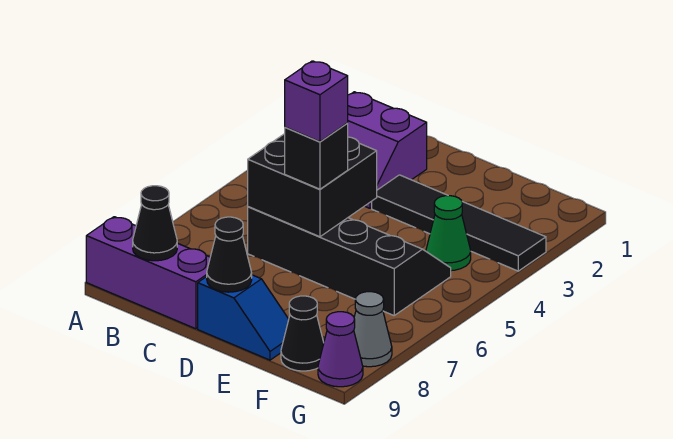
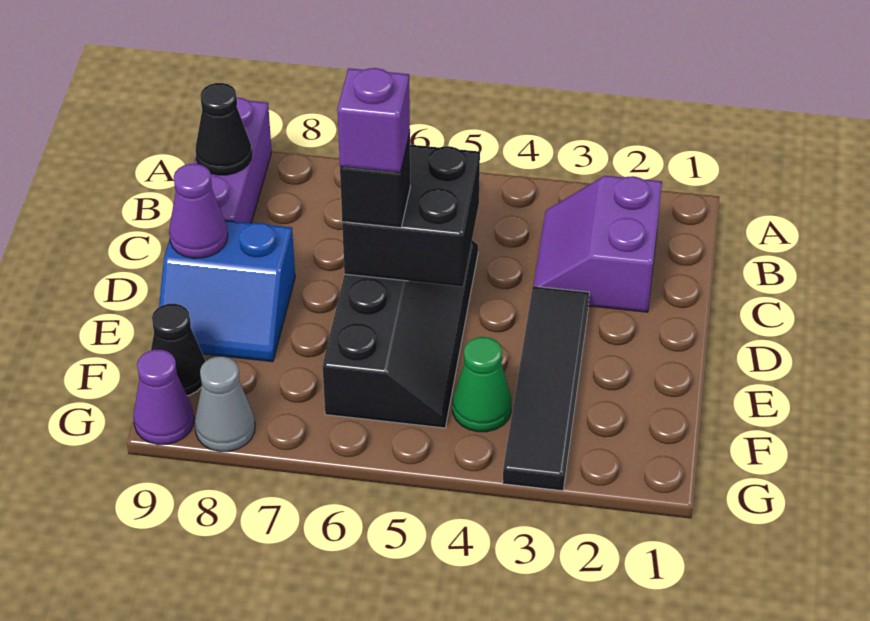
blue slope D9:E9 level 1 top D -> blue slope D8:E9 level 1 top D
black cone D9 level 2 -> purple cone D9 level 2

